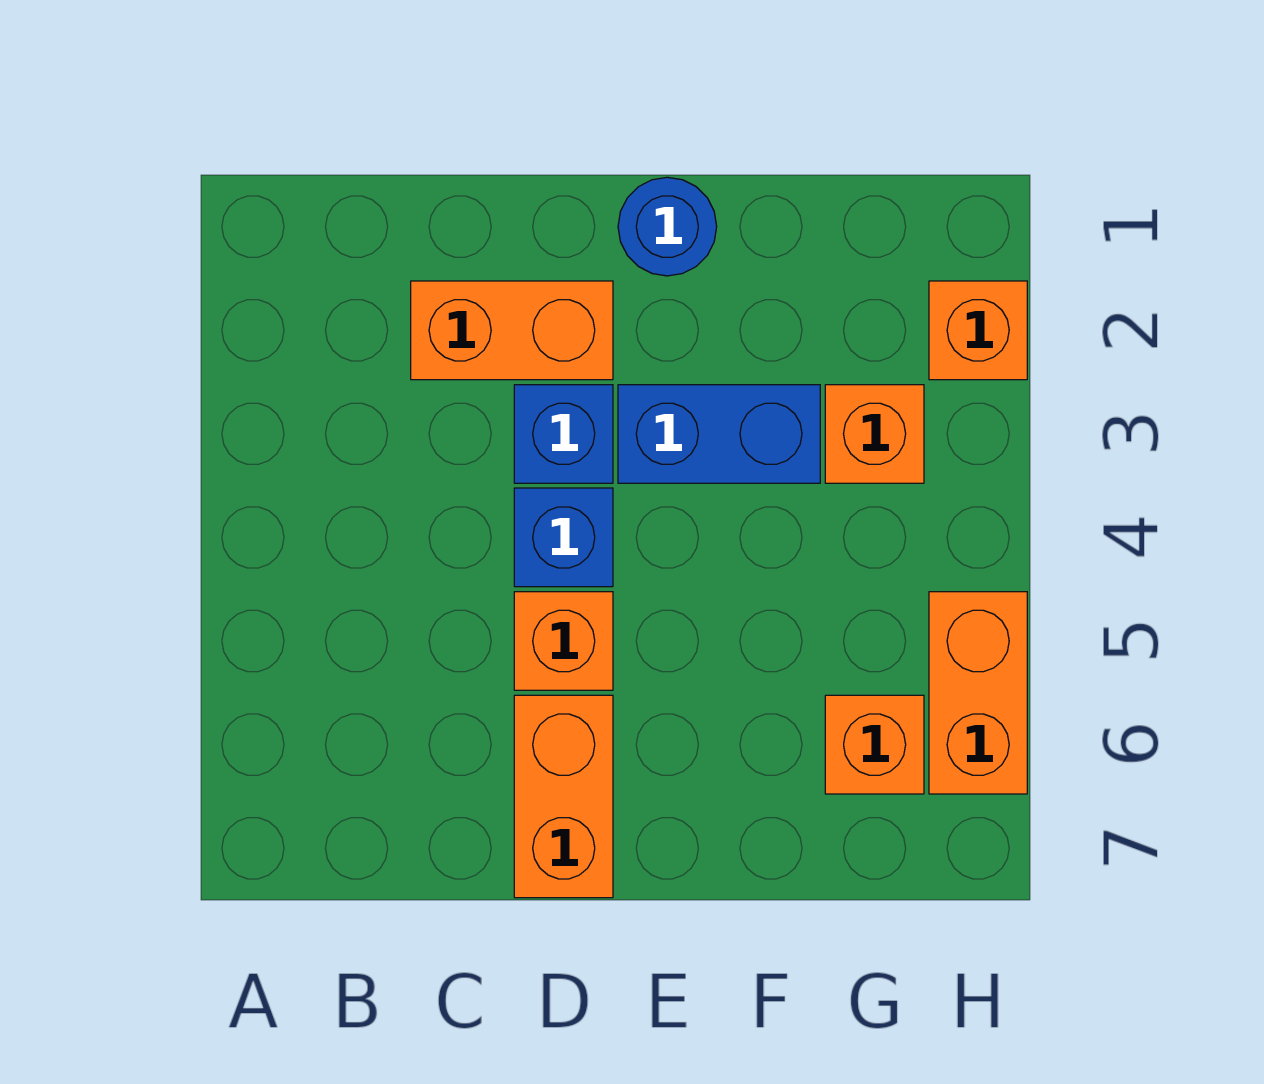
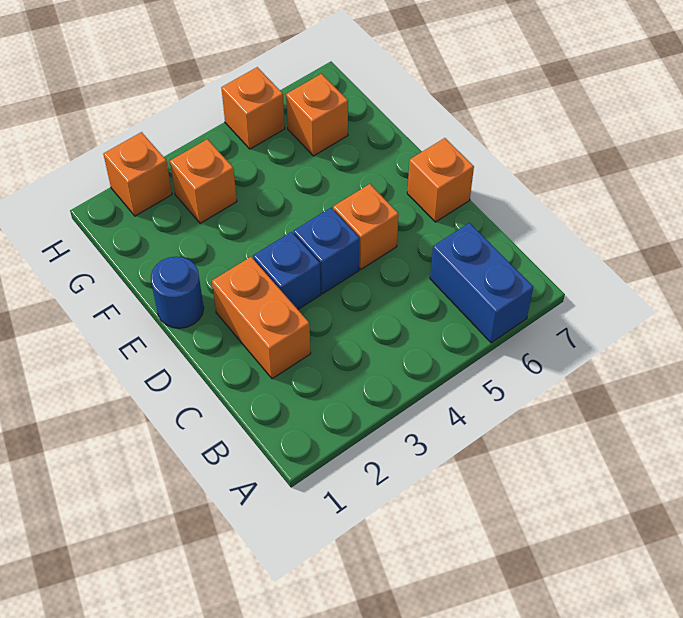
orange brick D6:D7 level 1 -> orange brick D7 level 1
blue brick E3:F3 level 1 -> blue brick A6:B6 level 1
orange brick H5:H6 level 1 -> orange brick H5 level 1

